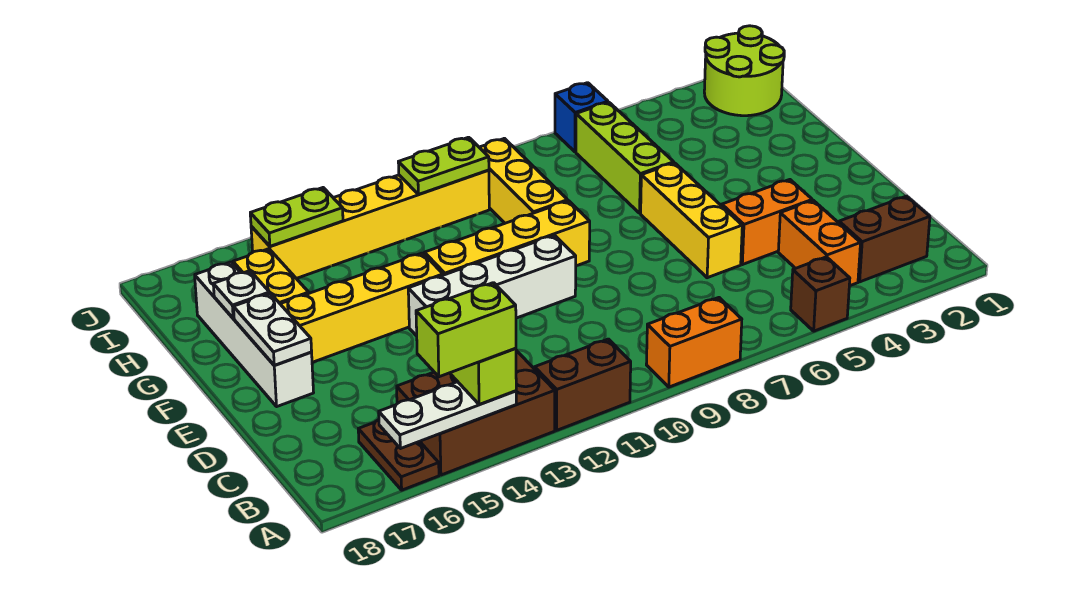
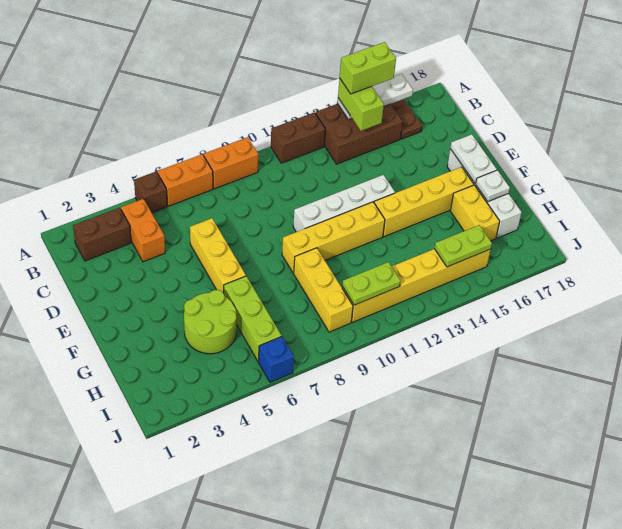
orange brick D4:D5 level 1 -> orange brick A6:A7 level 1
lime round brick I1:J2 level 1 -> lime round brick G4:H5 level 1

